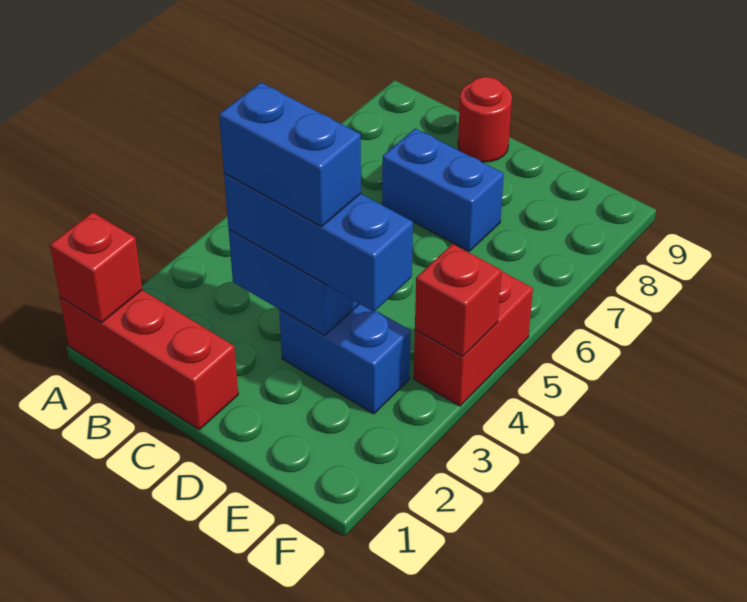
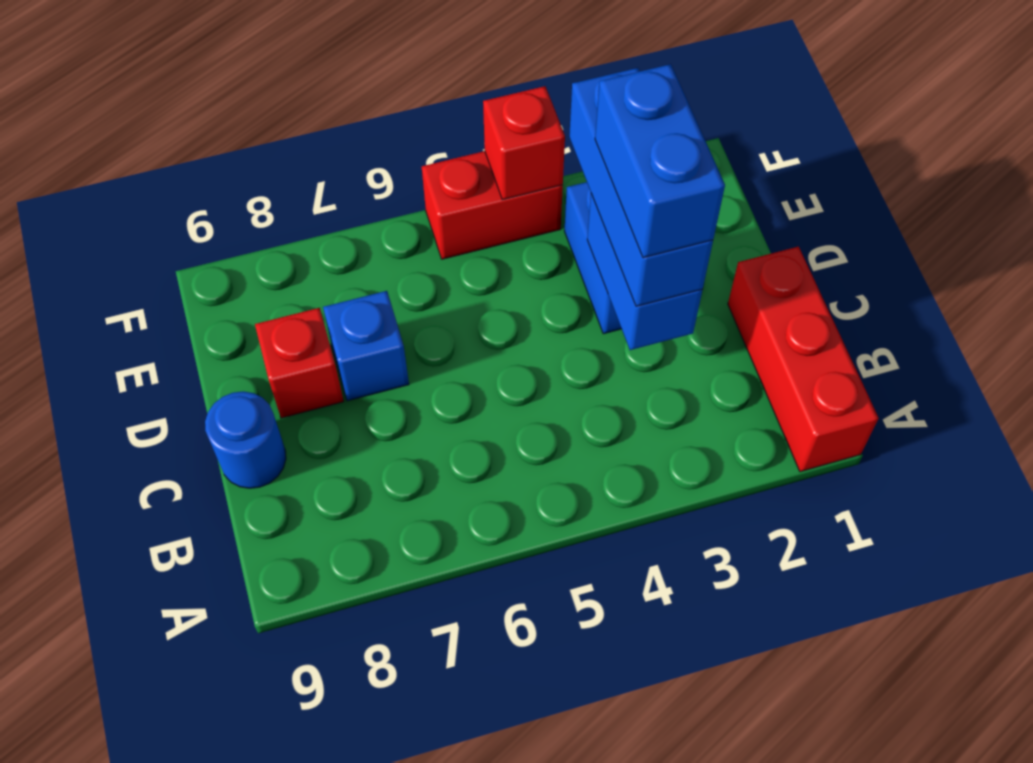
red brick A1 level 2 -> red brick D8 level 1
blue brick C7:D7 level 1 -> blue brick D7 level 1
red round brick C9 level 1 -> blue round brick C9 level 1

